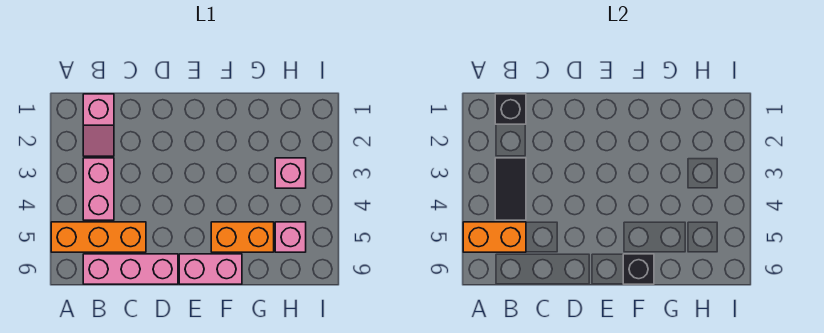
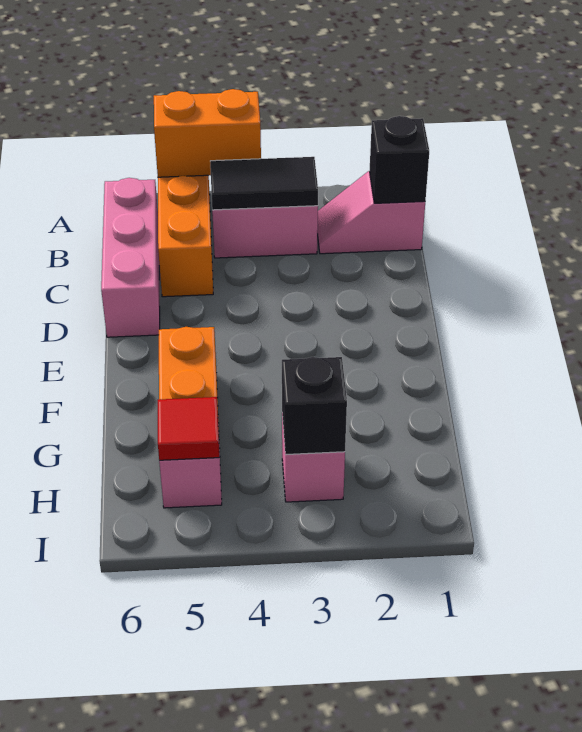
orange brick A5:B5 level 2 -> orange brick A4:A5 level 2
pink brick E6:F6 level 1 -> none
black brick F6 level 2 -> black brick H3 level 2
none -> red tile H5 level 2

